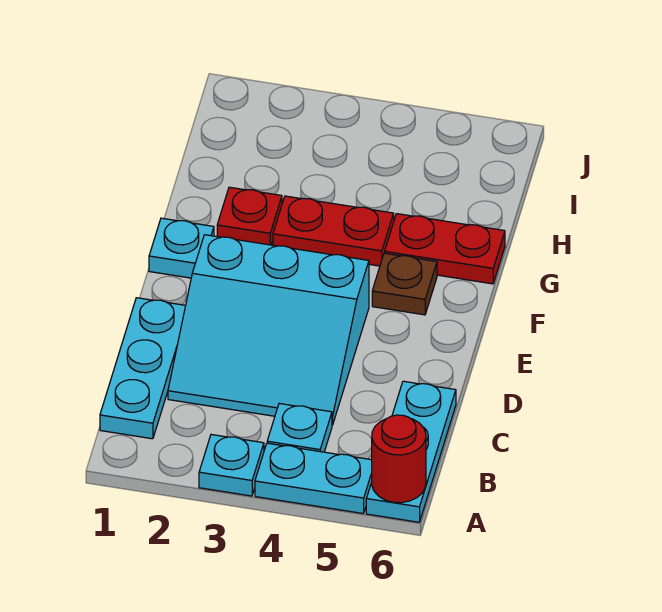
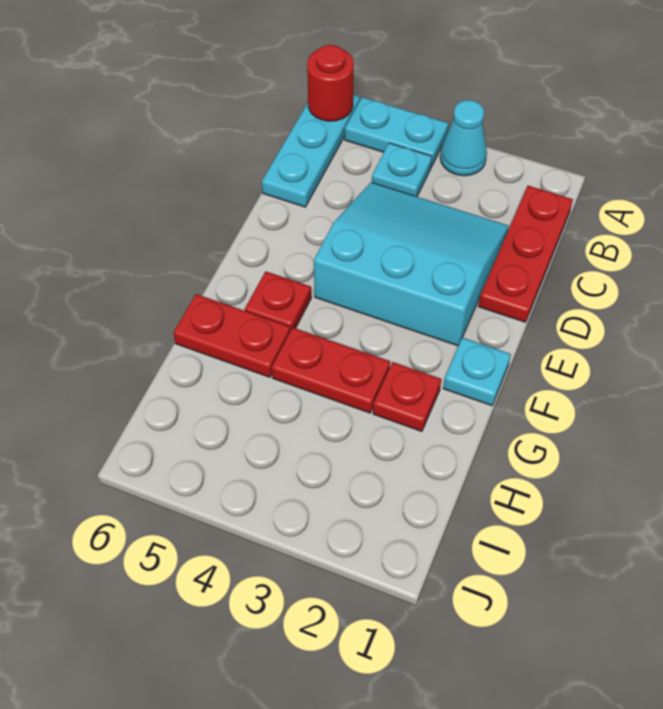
cyan plate A3 level 1 -> cyan cone A3 level 1
cyan plate B1:D1 level 1 -> red plate B1:D1 level 1
brown plate F5 level 1 -> red plate F5 level 1

